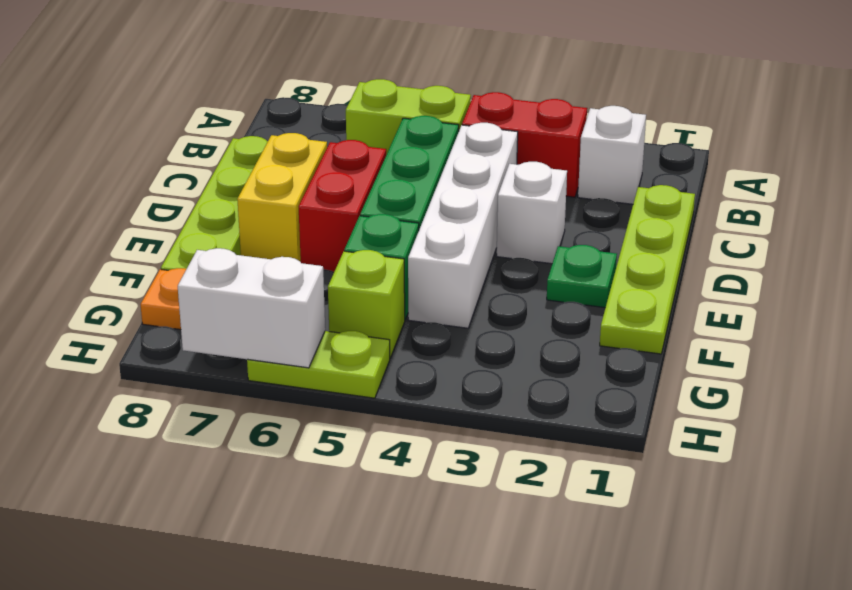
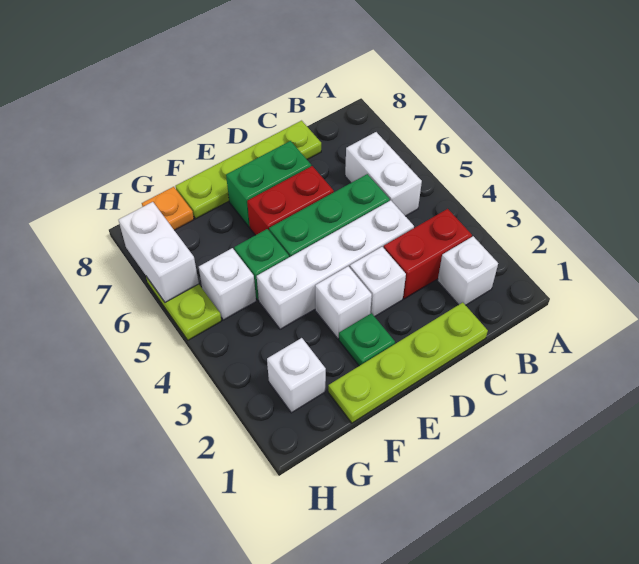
red brick B3:B4 level 1 -> red brick B3:C3 level 1
lime brick B5:B6 level 1 -> white brick B5:B6 level 1
yellow brick D7:E7 level 1 -> green brick D7:E7 level 1
none -> white brick E3 level 1
none -> white brick G2 level 1
lime brick G5 level 1 -> white brick G5 level 1

